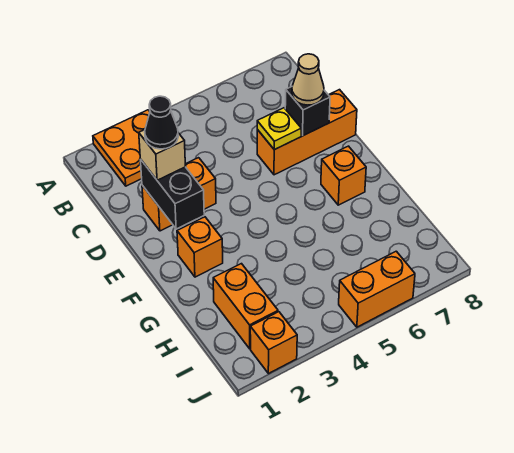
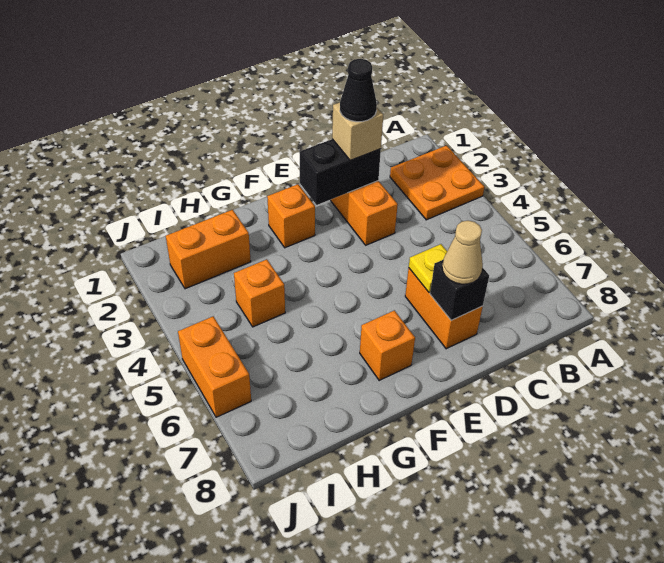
orange brick D6:D8 level 1 -> orange brick D6:D7 level 1
orange brick J2 level 1 -> orange brick H4 level 1

